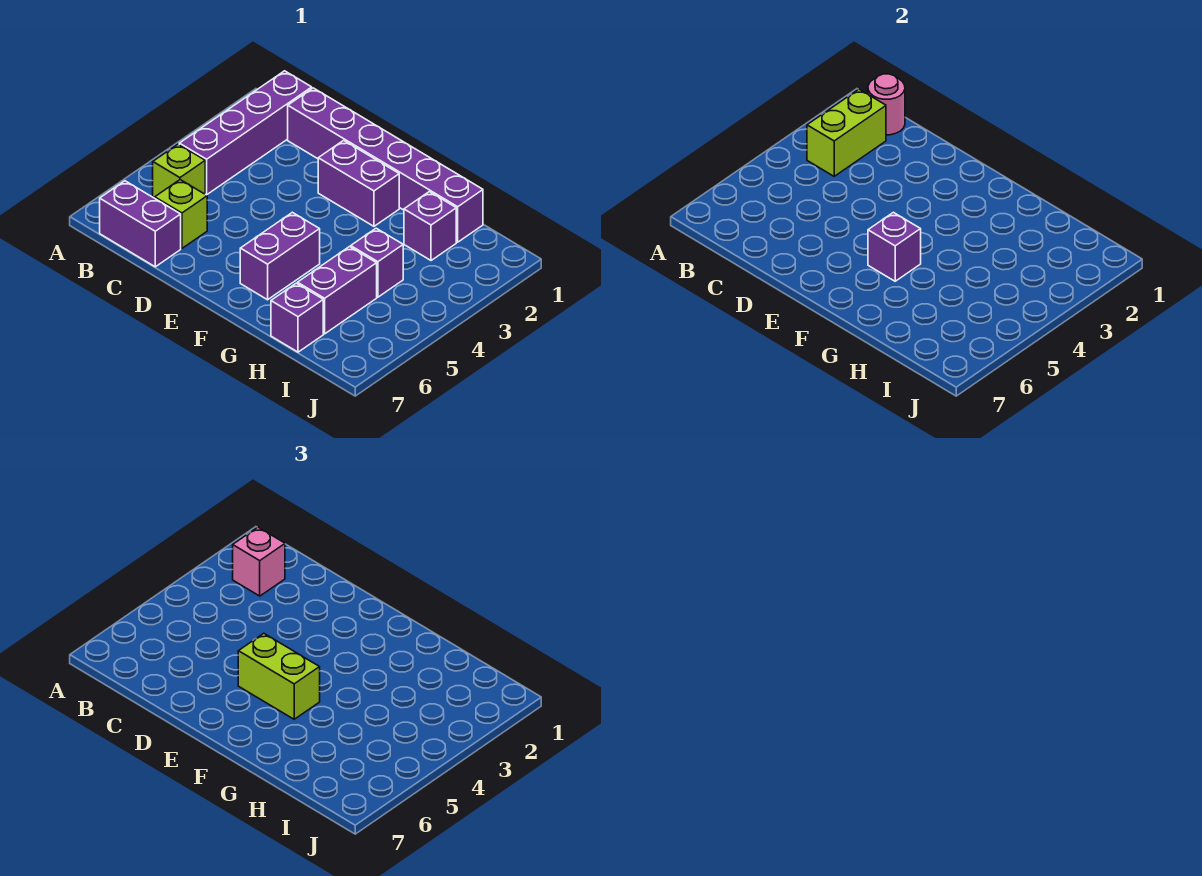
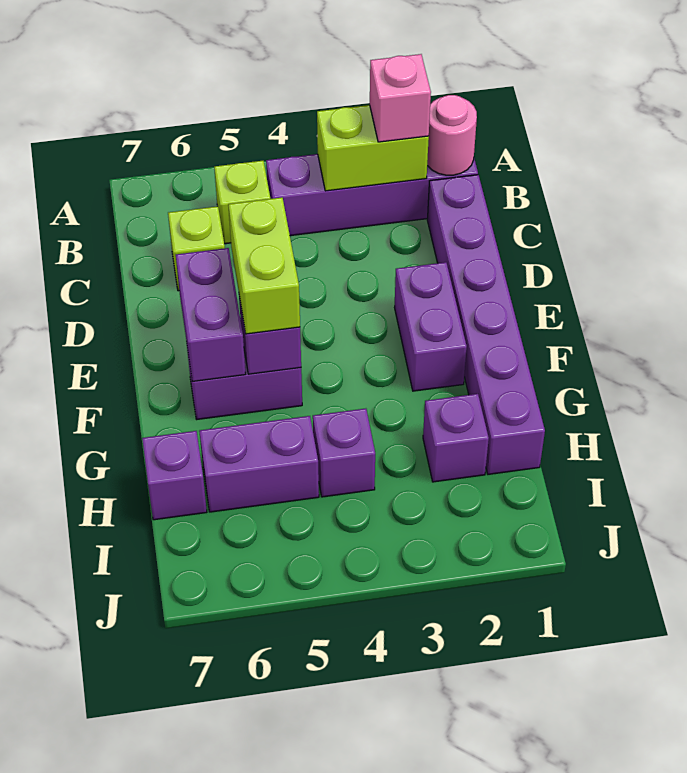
purple brick B7:C7 level 1 -> purple brick E6:F6 level 2

